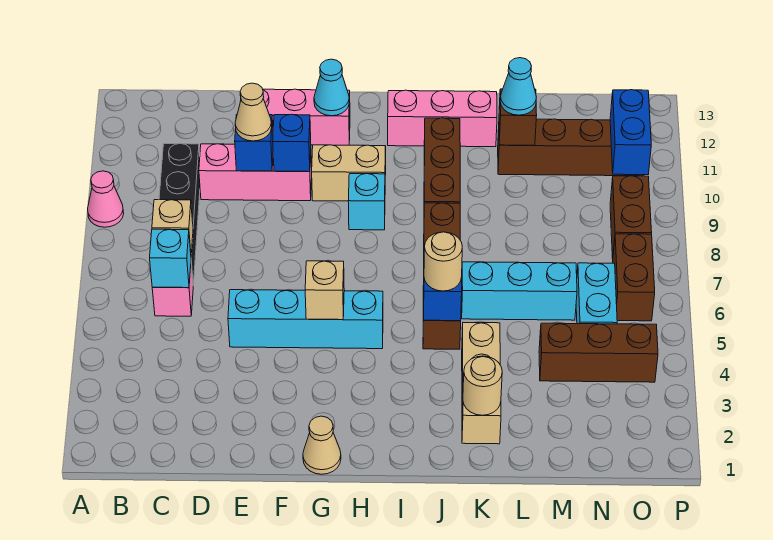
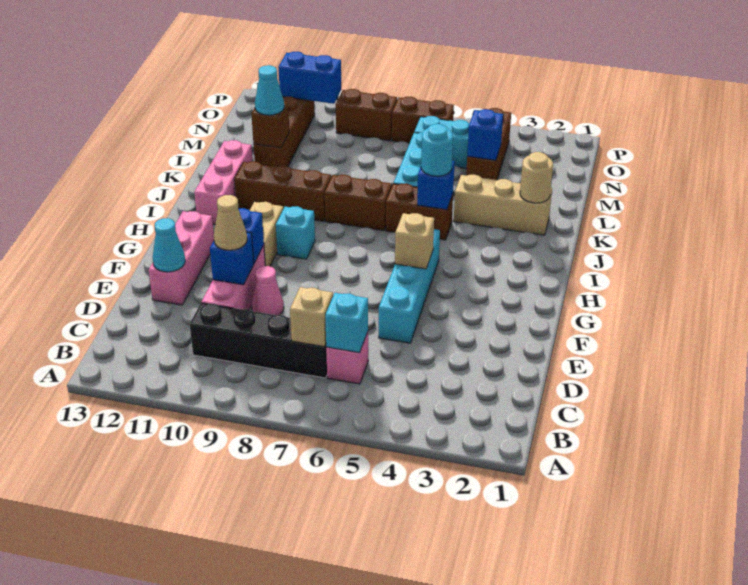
pink cone A9 level 1 -> pink cone E9 level 1
tan cone G1 level 1 -> none
cyan cone G12 level 2 -> cyan cone E12 level 2
tan round brick J5 level 3 -> cyan round brick J5 level 3
none -> blue brick M4 level 2

